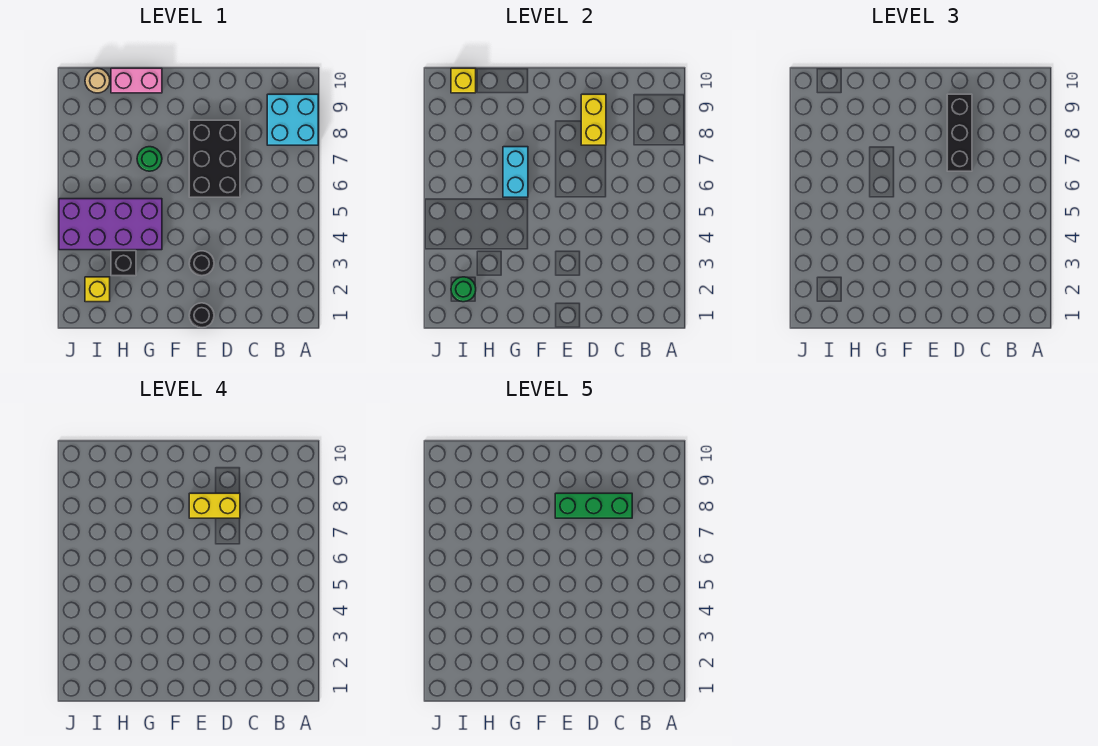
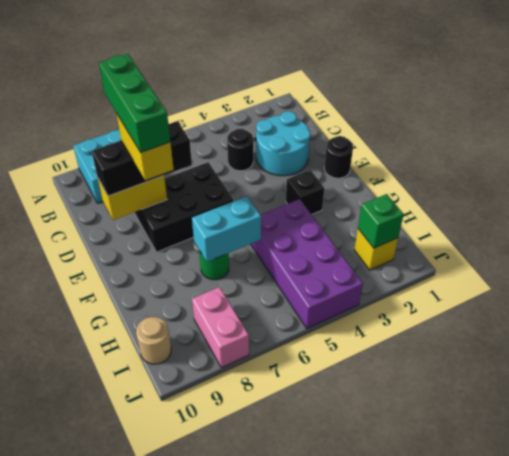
none -> cyan round brick C2:D3 level 1
black round brick E3 level 1 -> black round brick C4 level 1
pink brick G10:H10 level 1 -> pink brick I8:J8 level 1
black brick H3 level 1 -> black brick F3 level 1
green round brick I2 level 2 -> green brick I2 level 2
yellow brick I10 level 2 -> none

